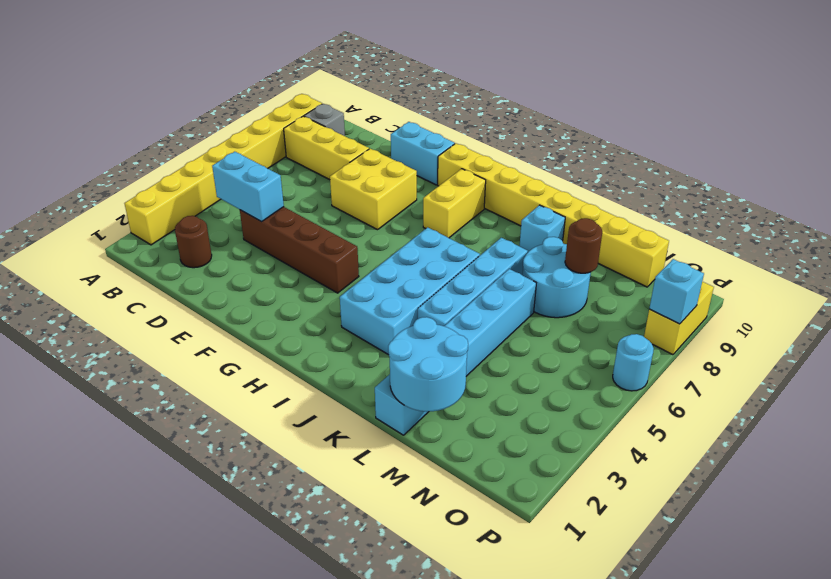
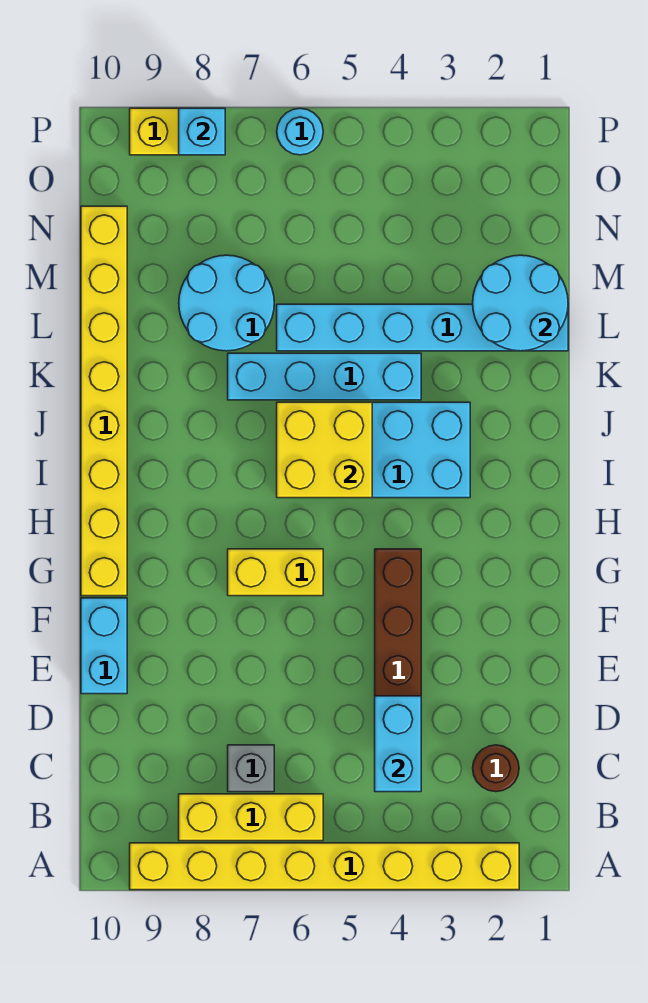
yellow brick B8:D8 level 1 -> yellow brick B6:B8 level 1
grey brick B9 level 1 -> grey brick C7 level 1
yellow brick E7:F8 level 1 -> yellow brick I5:J6 level 2
yellow brick H8:H9 level 1 -> yellow brick G6:G7 level 1
cyan brick K9 level 1 -> none
brown round brick M8 level 2 -> none

